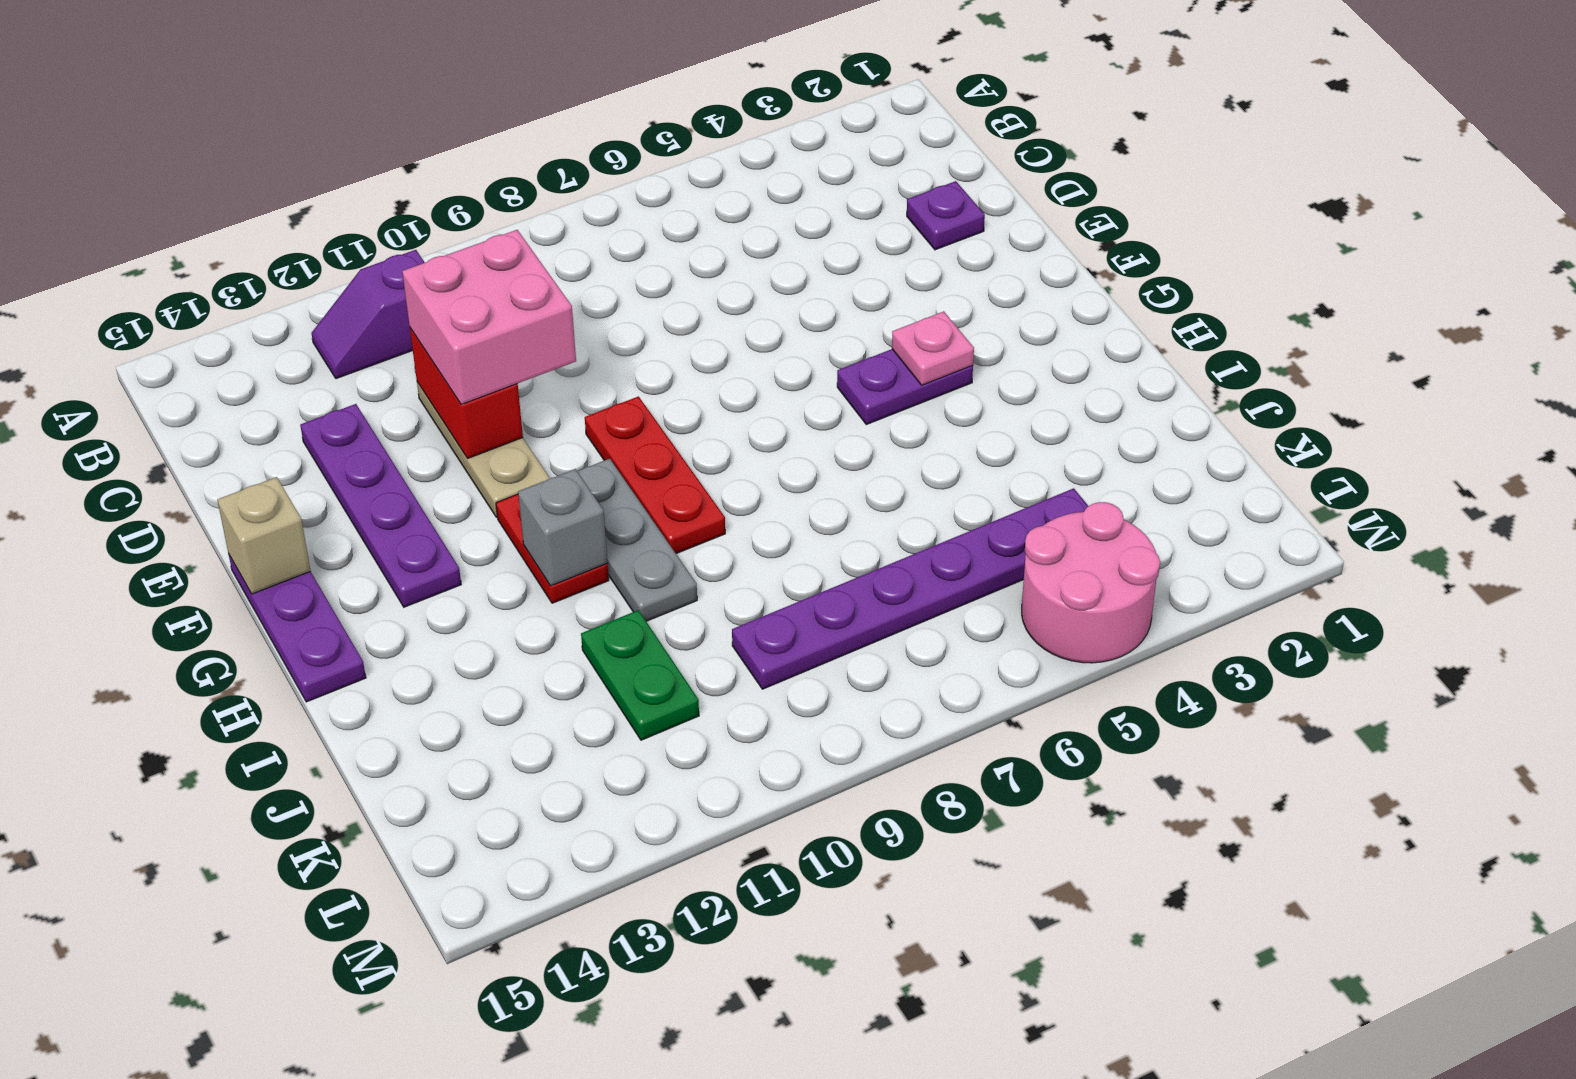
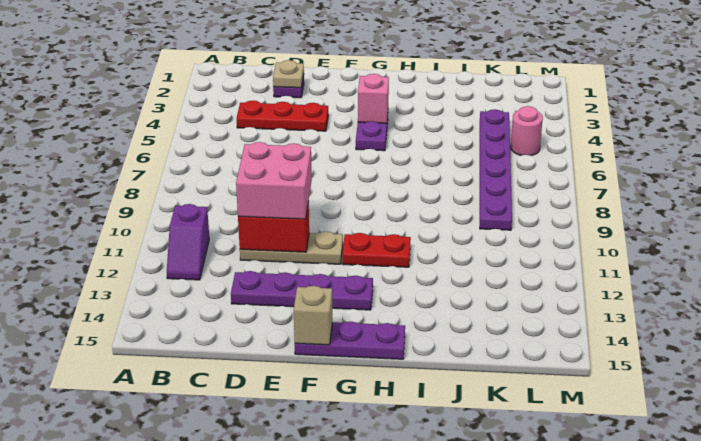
none -> tan plate D2 level 2
red plate F9:H9 level 1 -> red plate C4:E4 level 1
pink plate G4 level 2 -> pink brick G4 level 2
grey plate G10:I10 level 1 -> none
grey brick H11 level 2 -> none
green plate J11:K11 level 1 -> none
pink round brick L4:M5 level 1 -> pink round brick L5 level 1

